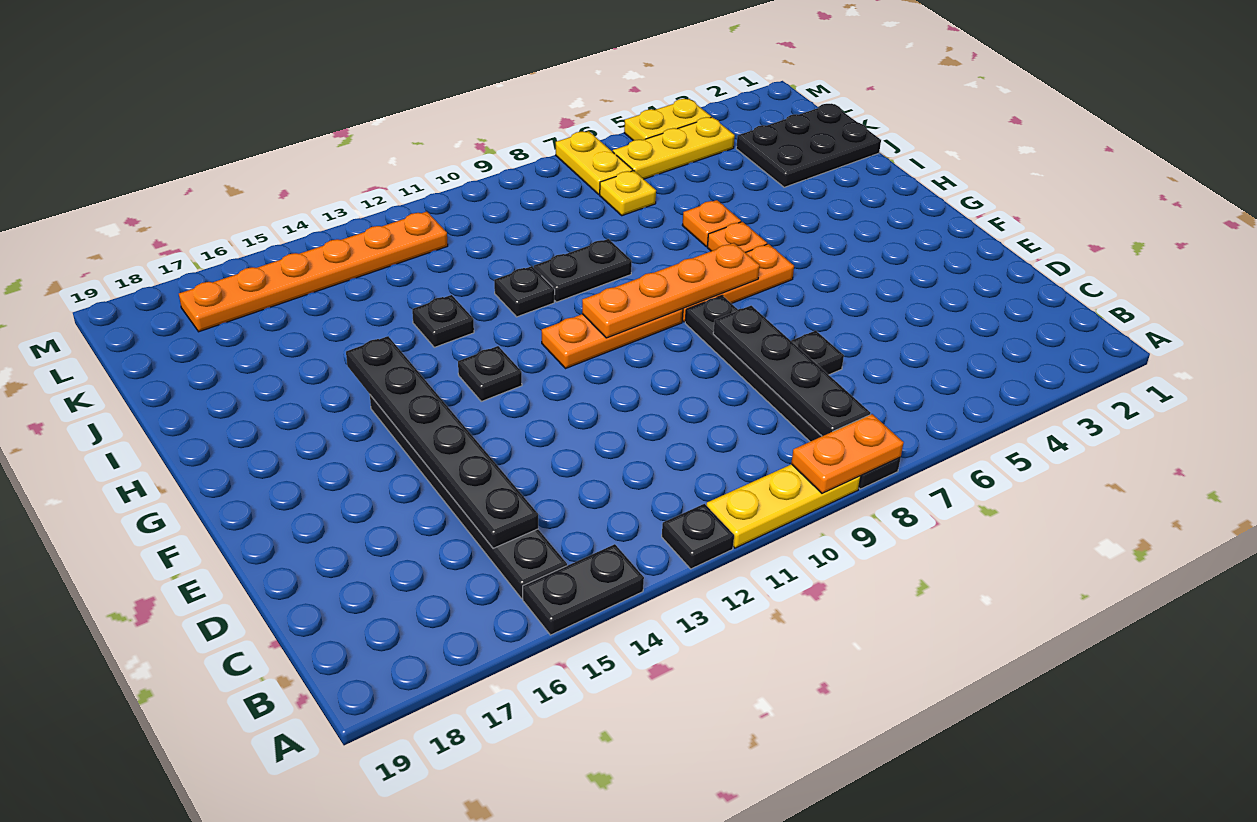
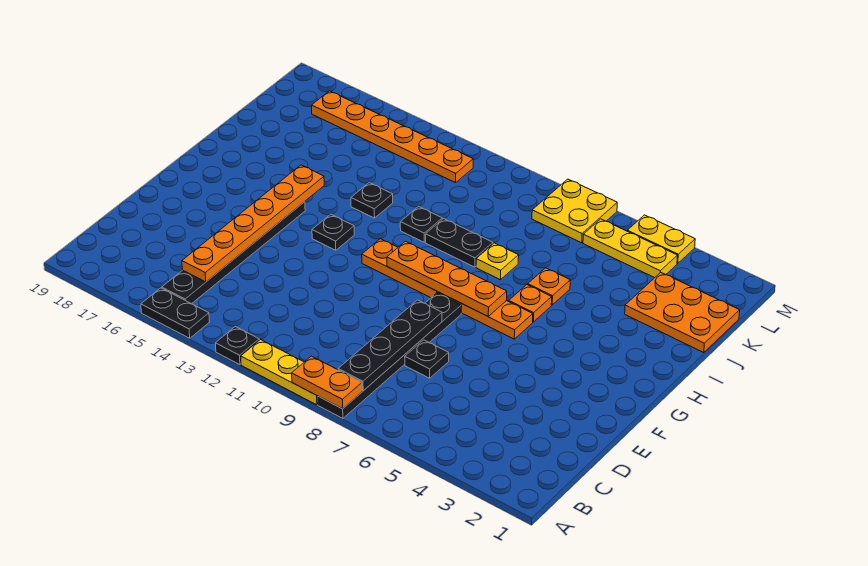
black plate C15:H15 level 2 -> orange plate C15:H15 level 2
black plate J1:K3 level 1 -> orange plate J1:K3 level 1
yellow plate K7 level 1 -> yellow plate I8 level 1
yellow plate L7:M7 level 1 -> yellow plate L7:M8 level 1

